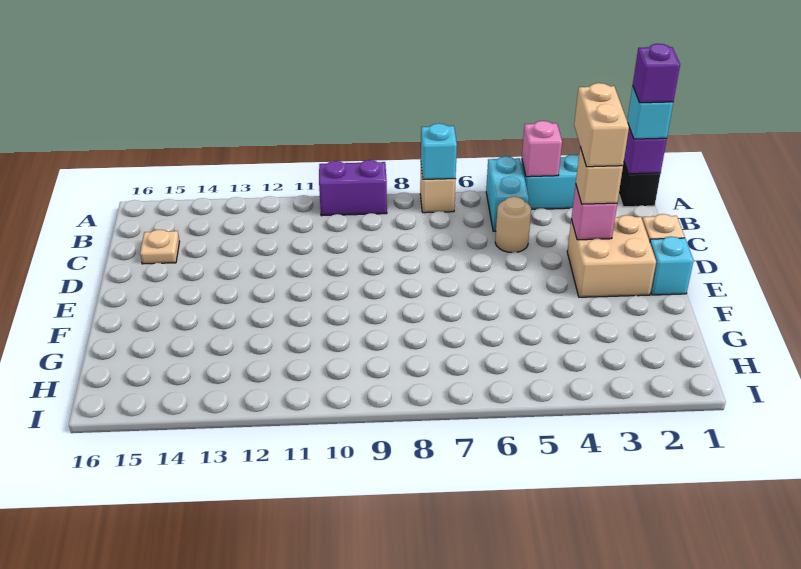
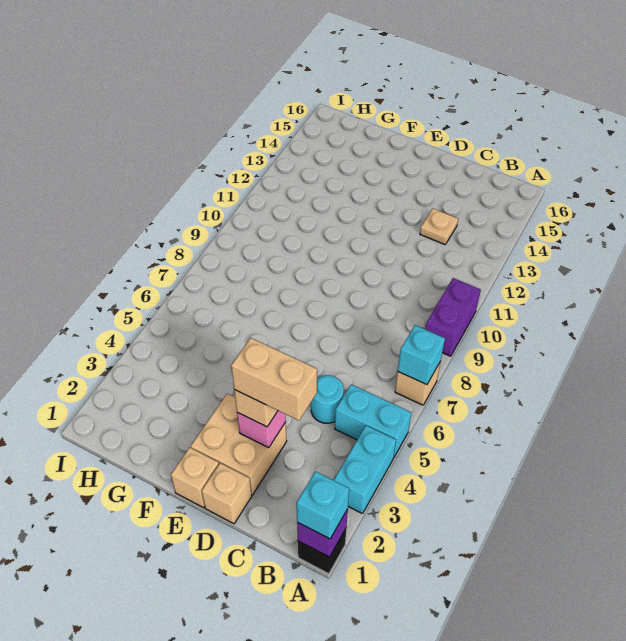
purple brick A1 level 4 -> none
pink brick A4 level 2 -> none
tan round brick C5 level 1 -> cyan round brick C5 level 1
tan plate C15 level 1 -> tan plate C13 level 1
cyan brick E1 level 1 -> tan brick E1 level 1

